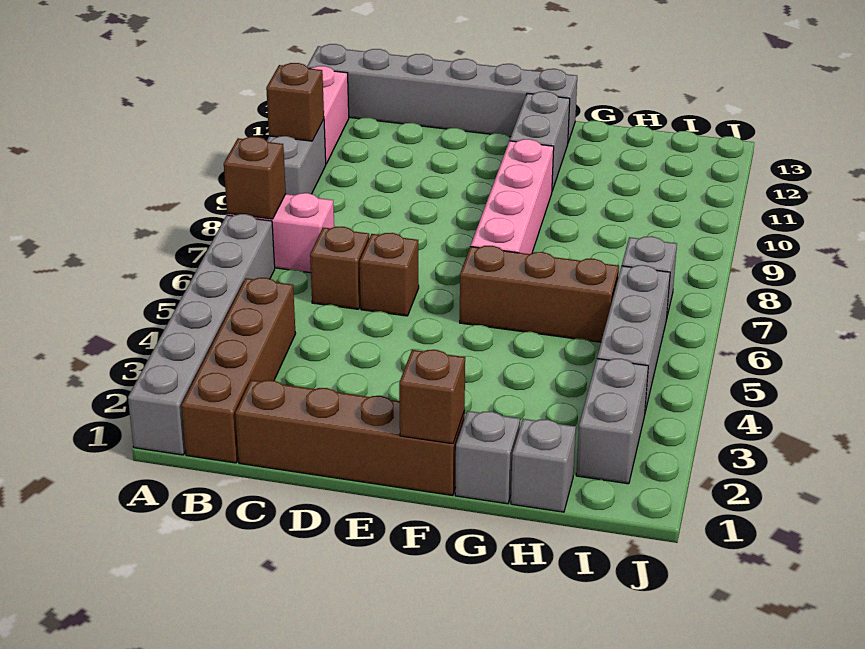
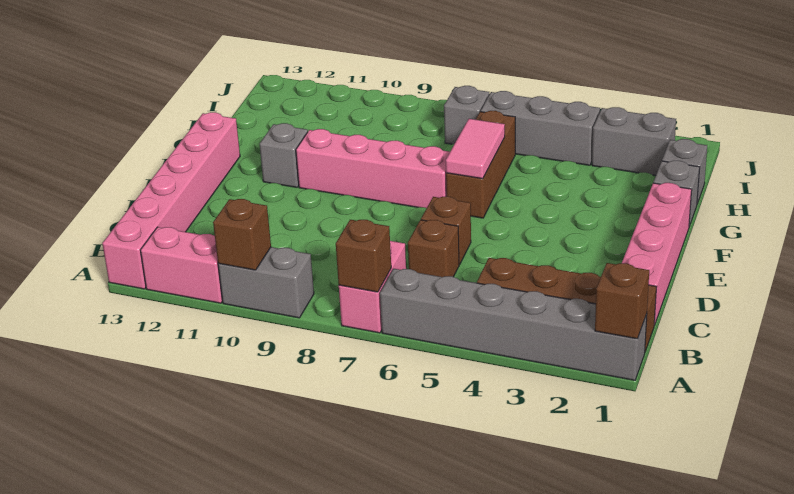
grey brick A13:F13 level 1 -> pink brick A13:F13 level 1
brown brick C1:F1 level 1 -> pink brick C1:F1 level 1
brown brick F1 level 2 -> brown brick A1 level 2
none -> pink tile F6:G6 level 2
grey brick F11:F12 level 1 -> grey brick F11 level 1

